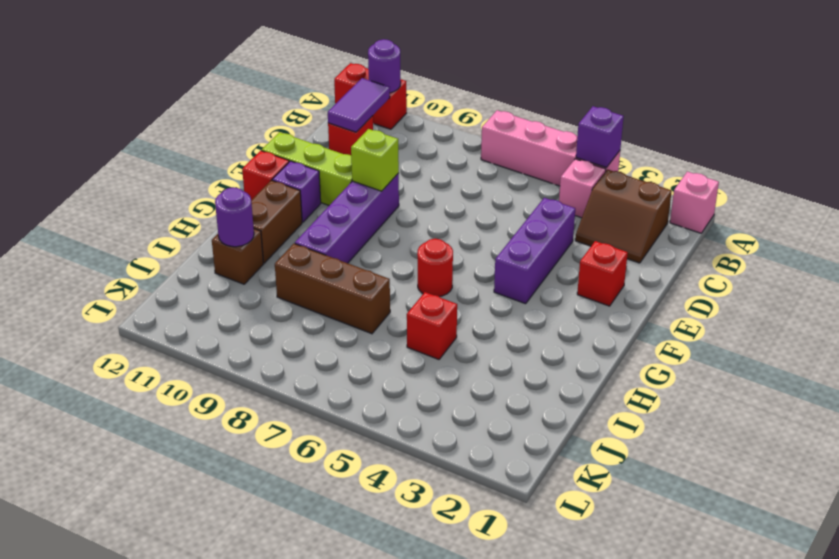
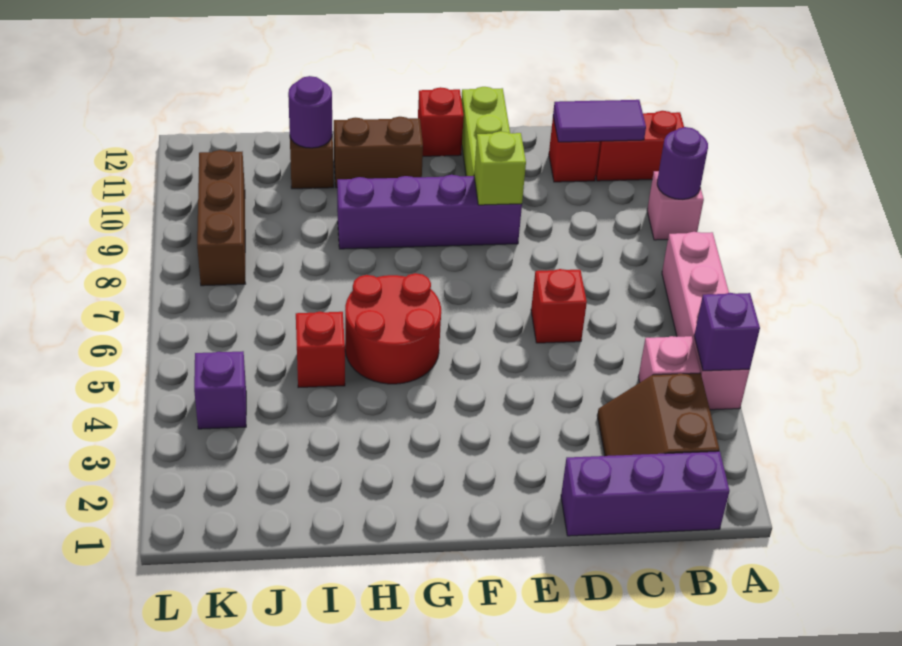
pink brick A1 level 1 -> pink brick A9 level 1
red brick A11:A12 level 1 -> red brick A11:B11 level 1
purple round brick A11 level 2 -> purple round brick A9 level 2
purple brick D4:F4 level 1 -> purple brick B1:D1 level 1
red brick E2 level 1 -> red brick D6 level 1
purple brick F11 level 1 -> purple brick K4 level 1
red round brick G6 level 1 -> red round brick G5:H6 level 1
brown brick I7:I9 level 1 -> brown brick K8:K10 level 1

